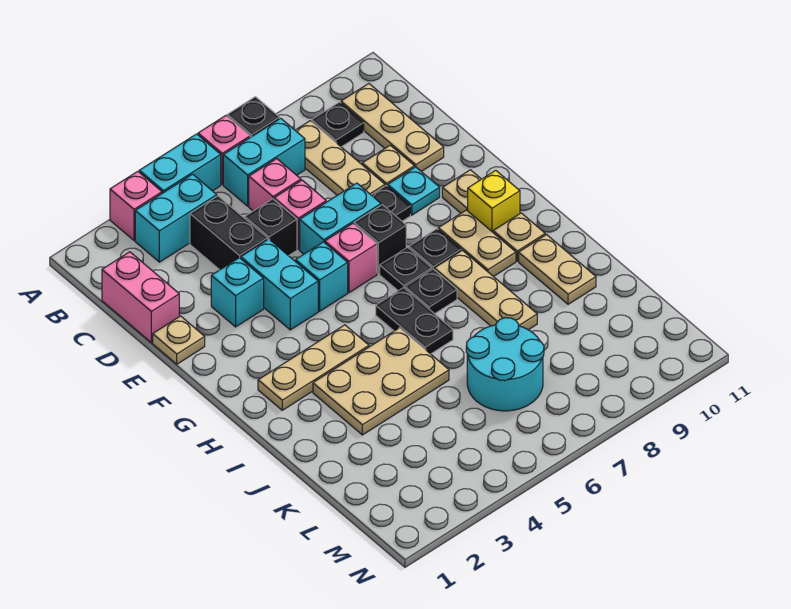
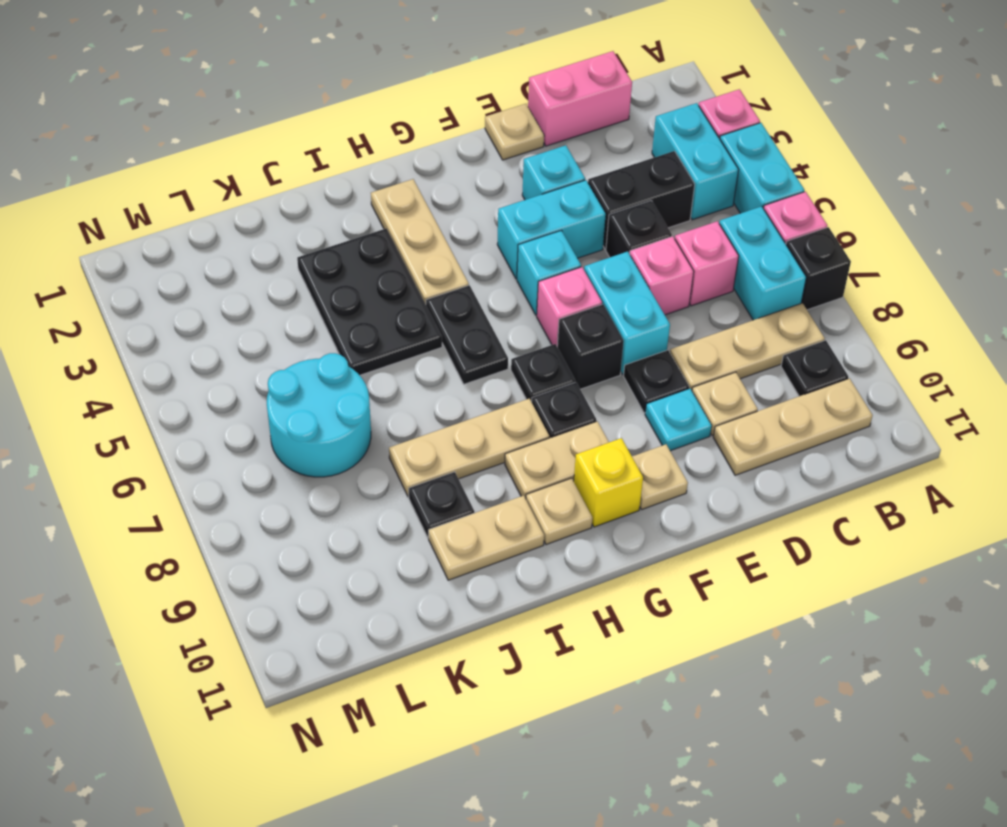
black plate H6:I6 level 1 -> black plate H5:H6 level 1
black plate H7 level 1 -> black plate J9 level 1
tan plate I3:J5 level 1 -> black plate I3:J5 level 1

